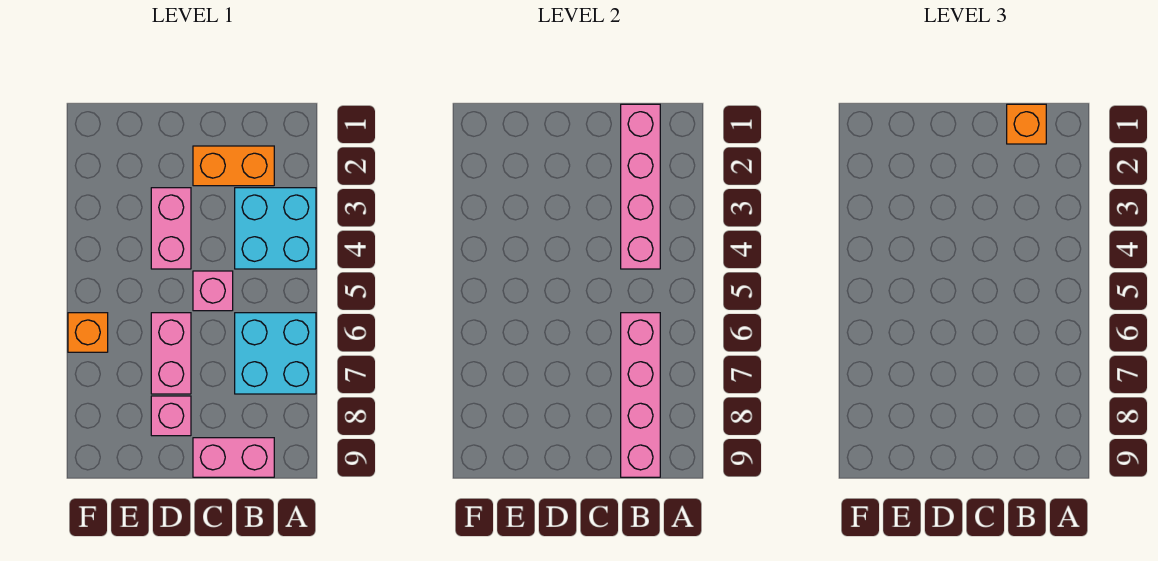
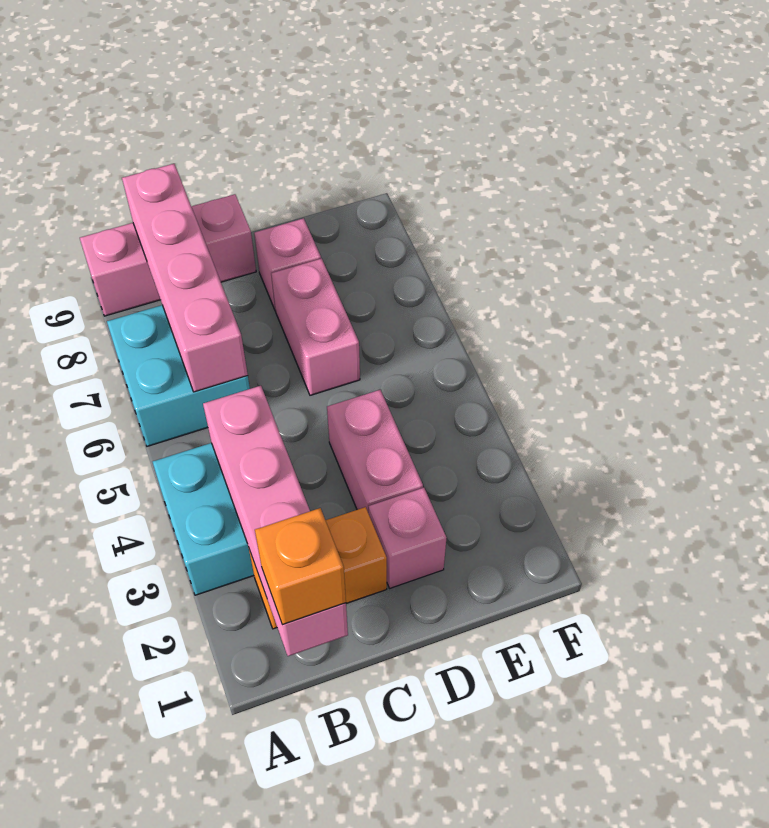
pink brick B9:C9 level 1 -> pink brick A9:C9 level 1
pink brick C5 level 1 -> pink brick D2 level 1
orange brick F6 level 1 -> none

